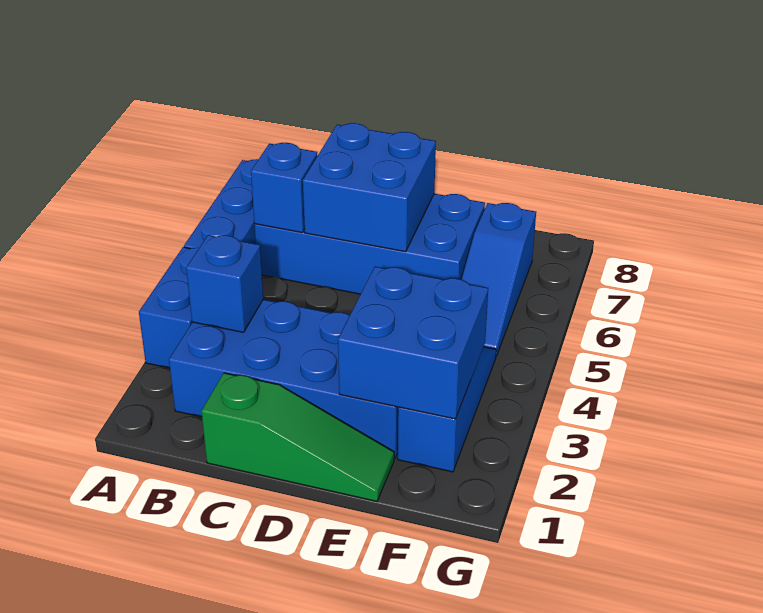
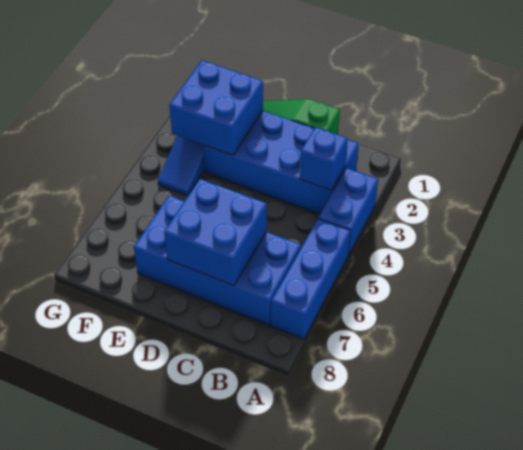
blue brick B6 level 2 -> none
blue slope F5:F7 level 1 top 7 -> none

